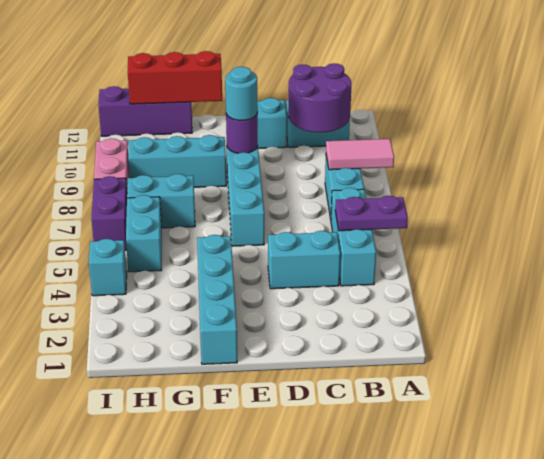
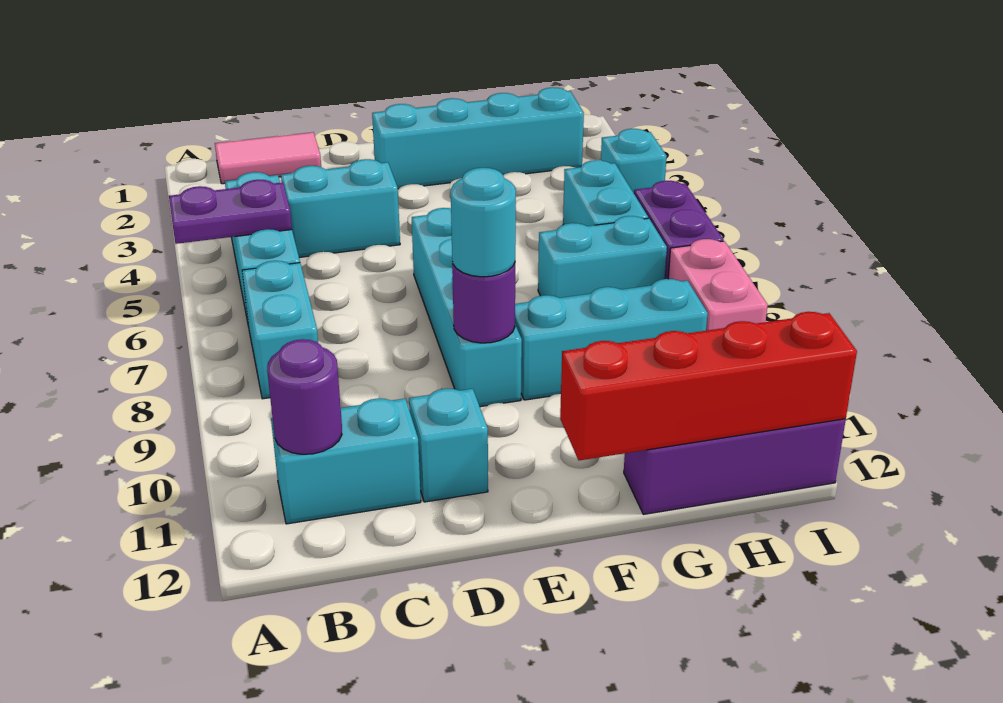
pink tile A8:B8 level 2 -> pink tile B1:C1 level 1
purple round brick B10:C11 level 2 -> purple round brick B11 level 2
cyan brick F1:F4 level 1 -> cyan brick E2:H2 level 1
red brick F12:H12 level 2 -> red brick F12:I12 level 2

